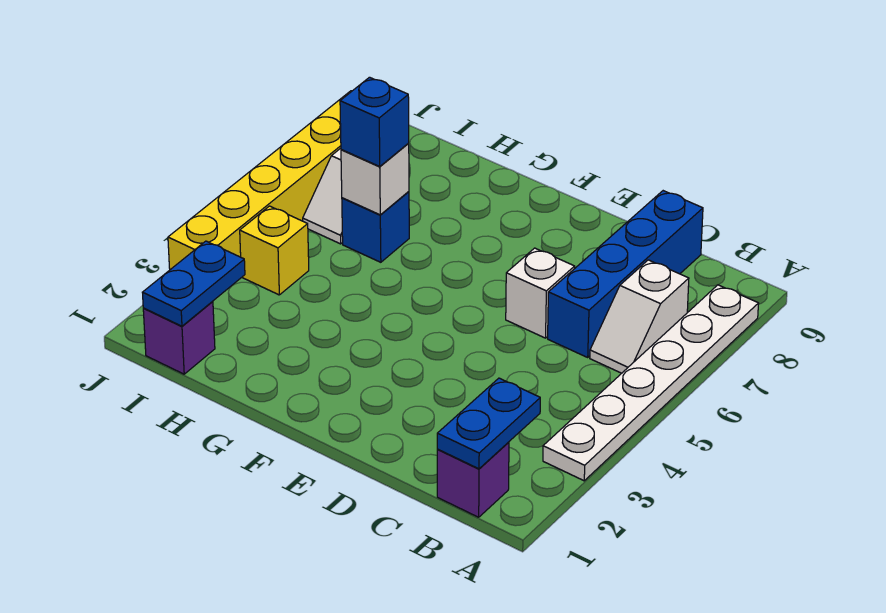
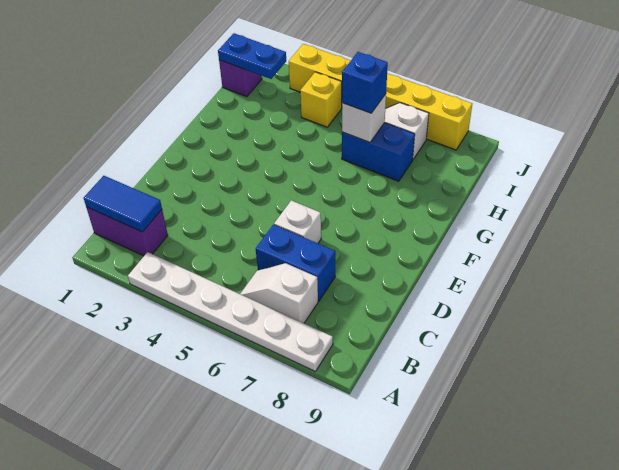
purple brick B1 level 1 -> purple brick B1:B2 level 1
blue plate B1:B2 level 2 -> blue tile B1:B2 level 2
blue brick C6:C9 level 1 -> blue brick C6:C7 level 1
blue brick H6 level 1 -> blue brick H6:H7 level 1

